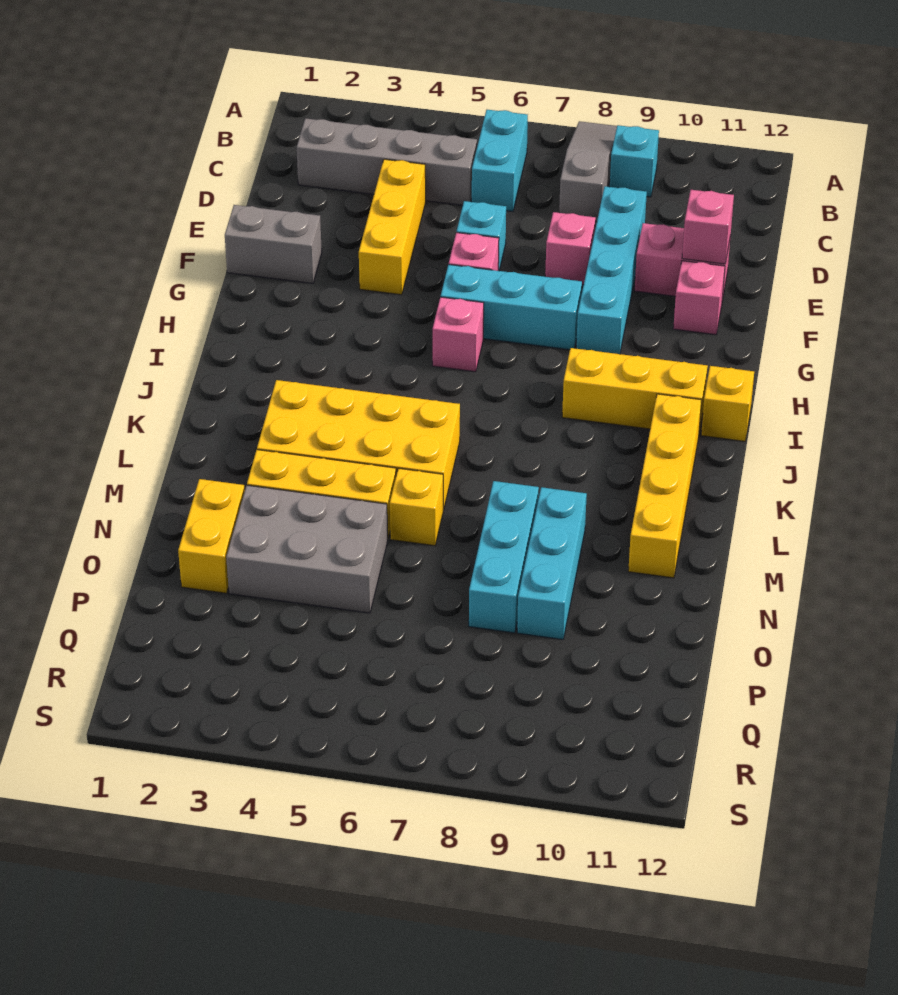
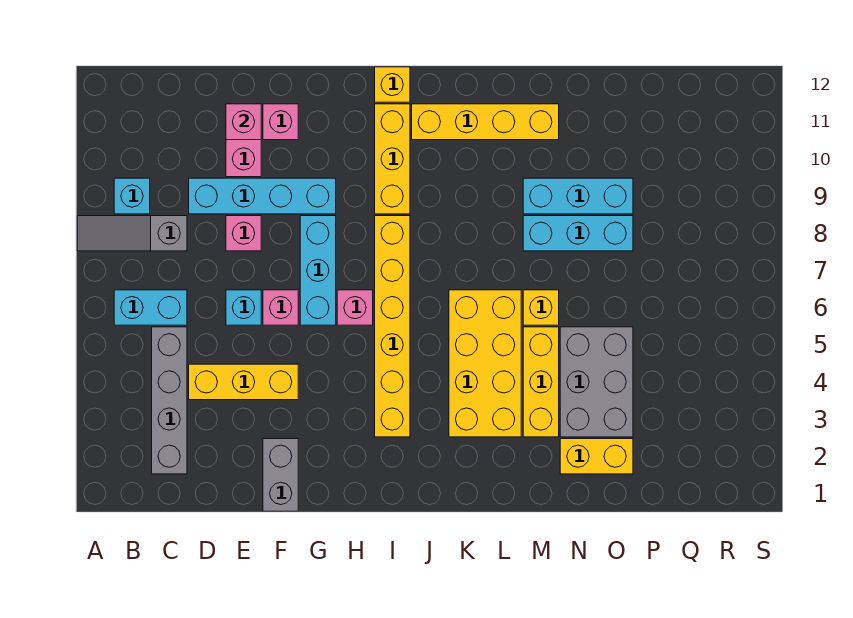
none -> yellow brick I3:I8 level 1

